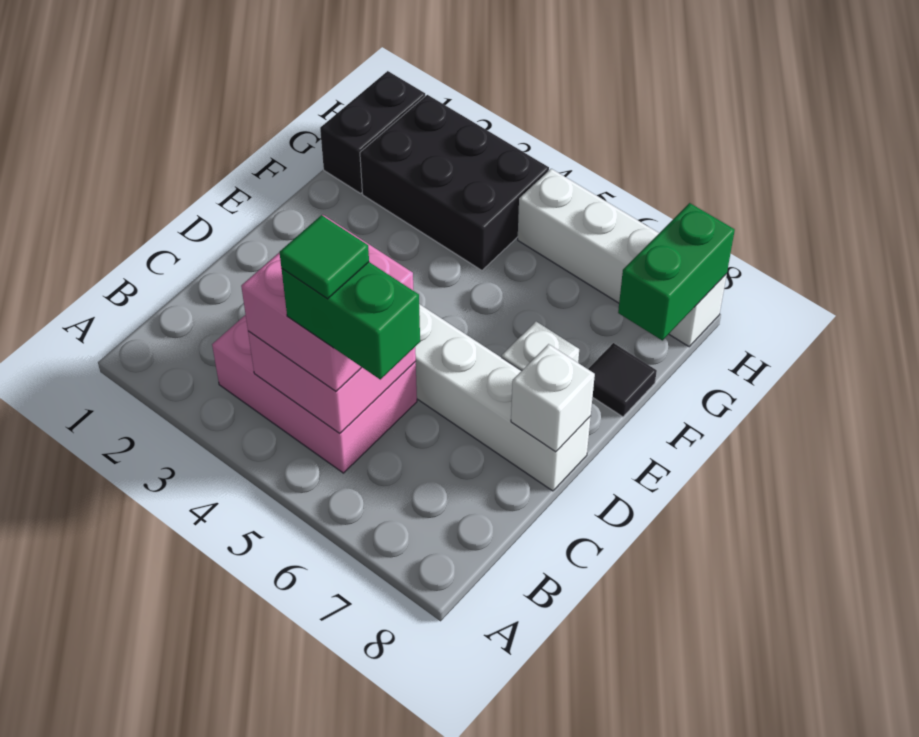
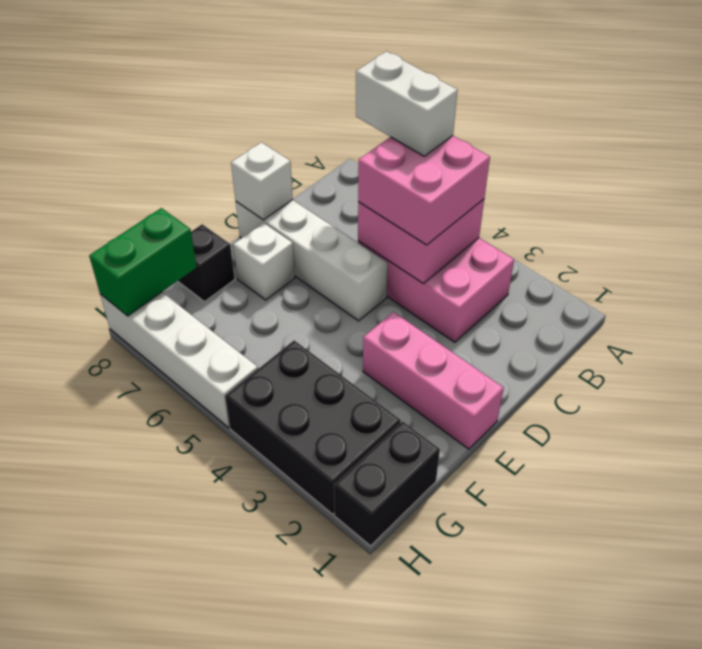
green brick B5:B6 level 4 -> white brick B5:B6 level 4
green tile B5 level 5 -> none
none -> pink brick E1:E3 level 1
black tile F8 level 1 -> black brick F8 level 1

